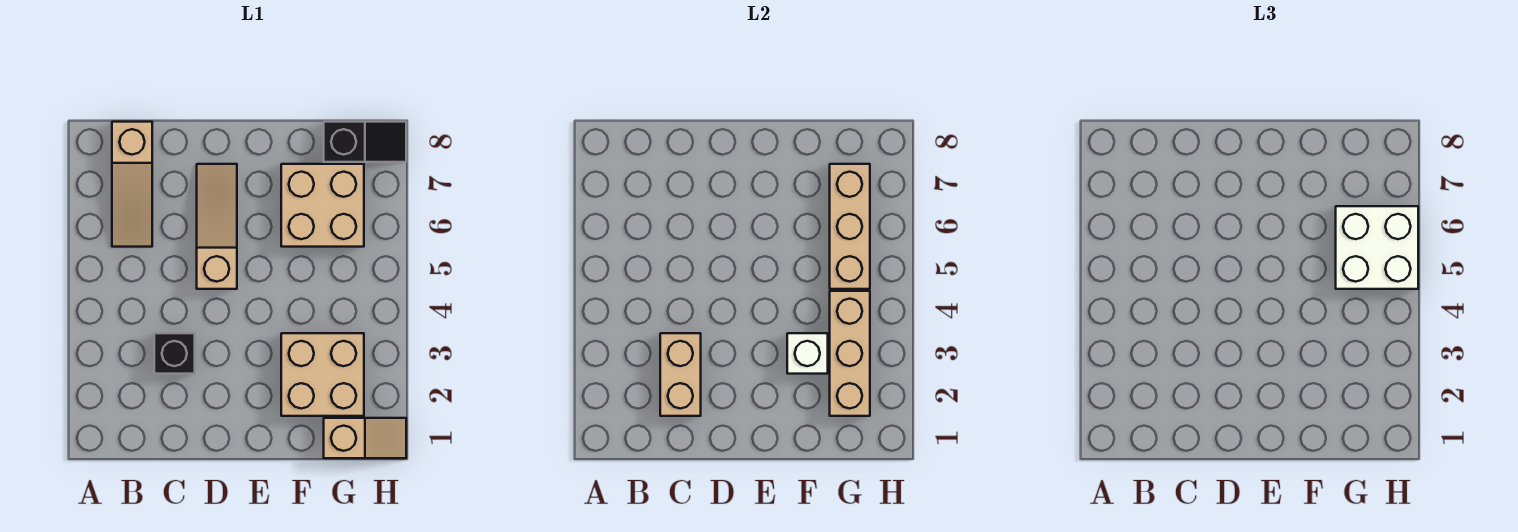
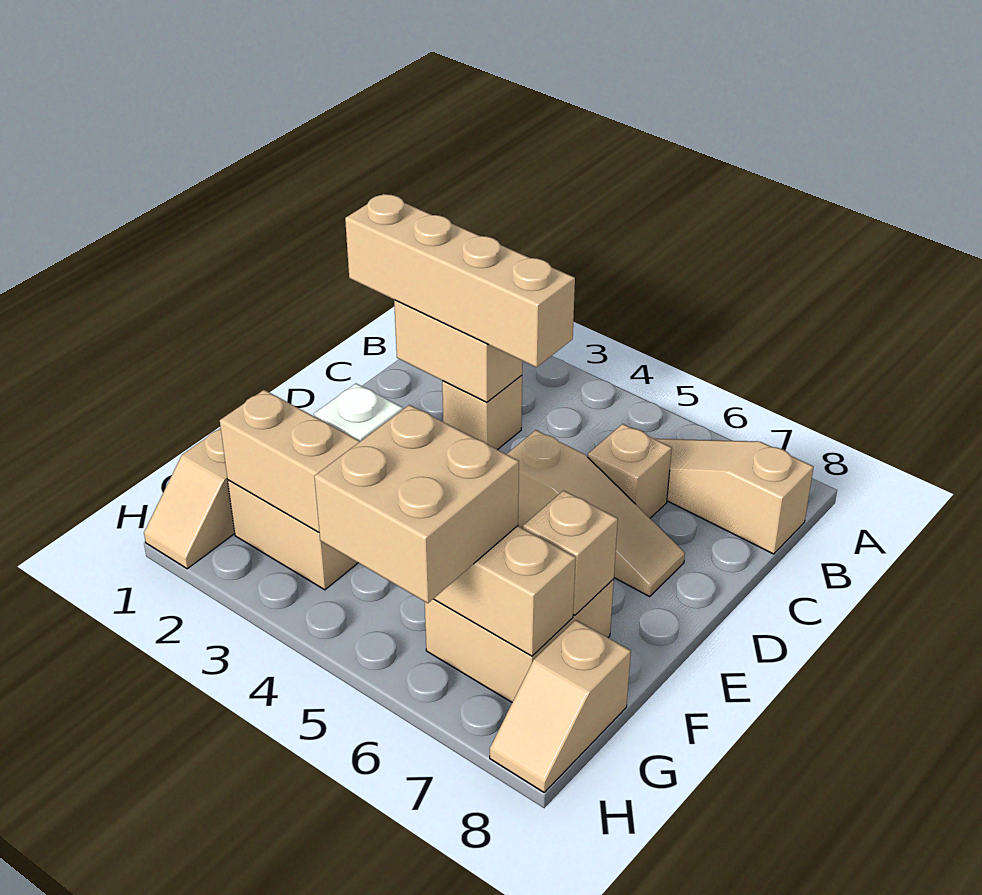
none -> tan brick C1:C4 level 3
black brick C3 level 1 -> tan brick C3 level 1
none -> tan brick C6 level 1
none -> tan brick F7 level 2
white brick G5:H6 level 3 -> tan brick G5:H6 level 3
black slope G8:H8 level 1 top G -> tan slope G8:H8 level 1 top G

